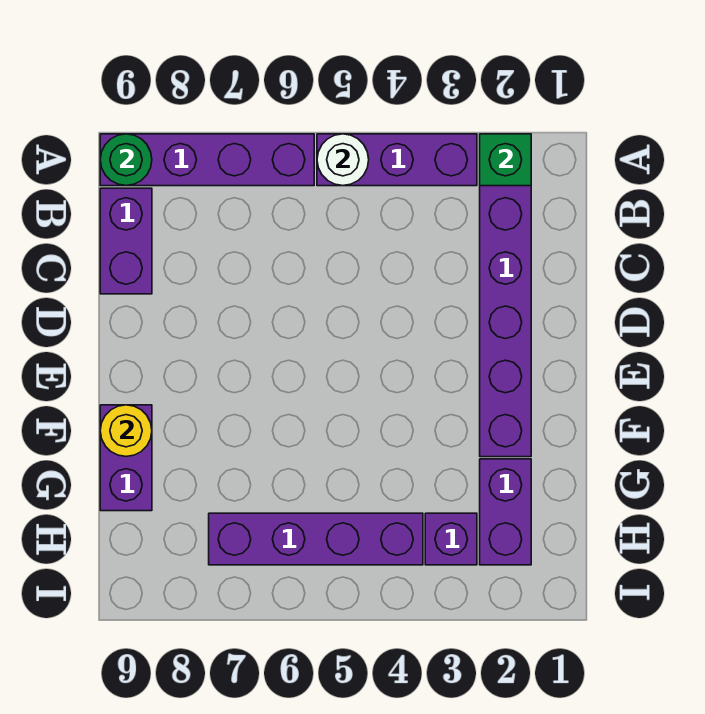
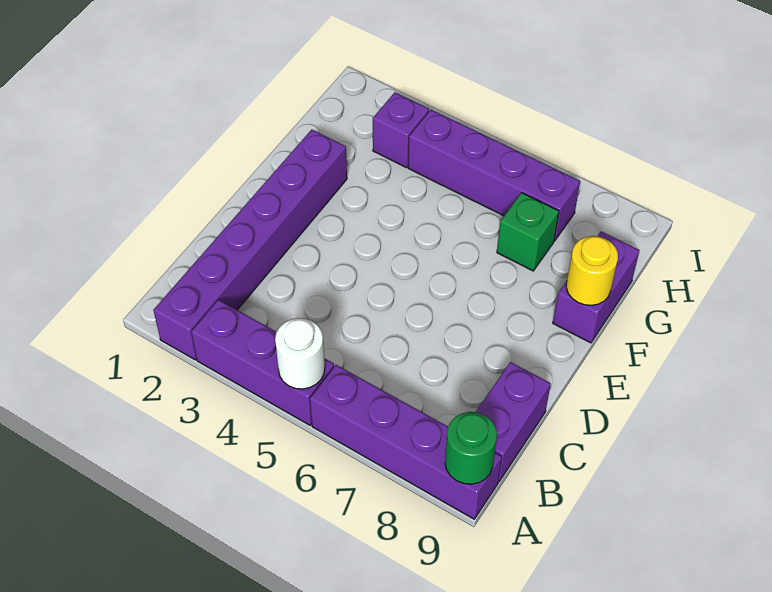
green brick A2 level 2 -> green brick G7 level 1
purple brick G2:H2 level 1 -> none

